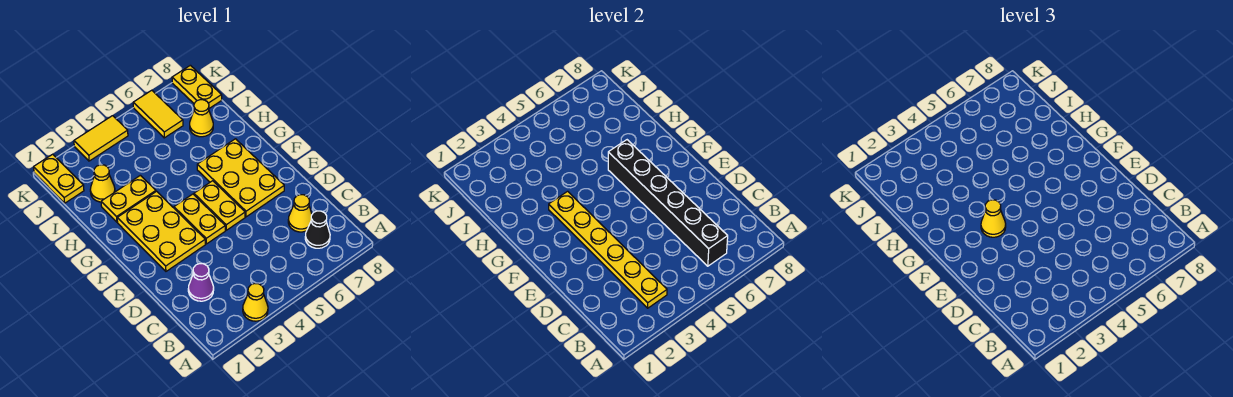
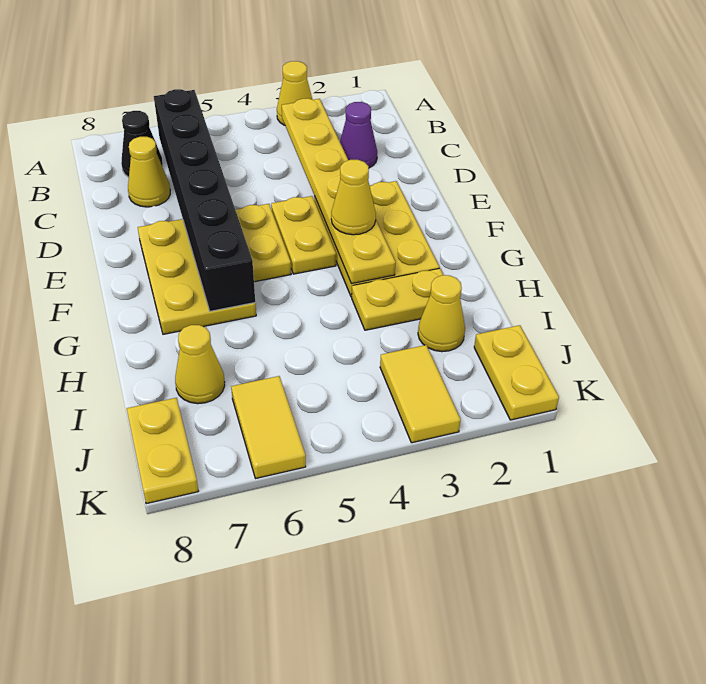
yellow tile K3:K4 level 1 -> yellow tile J3:K3 level 1

